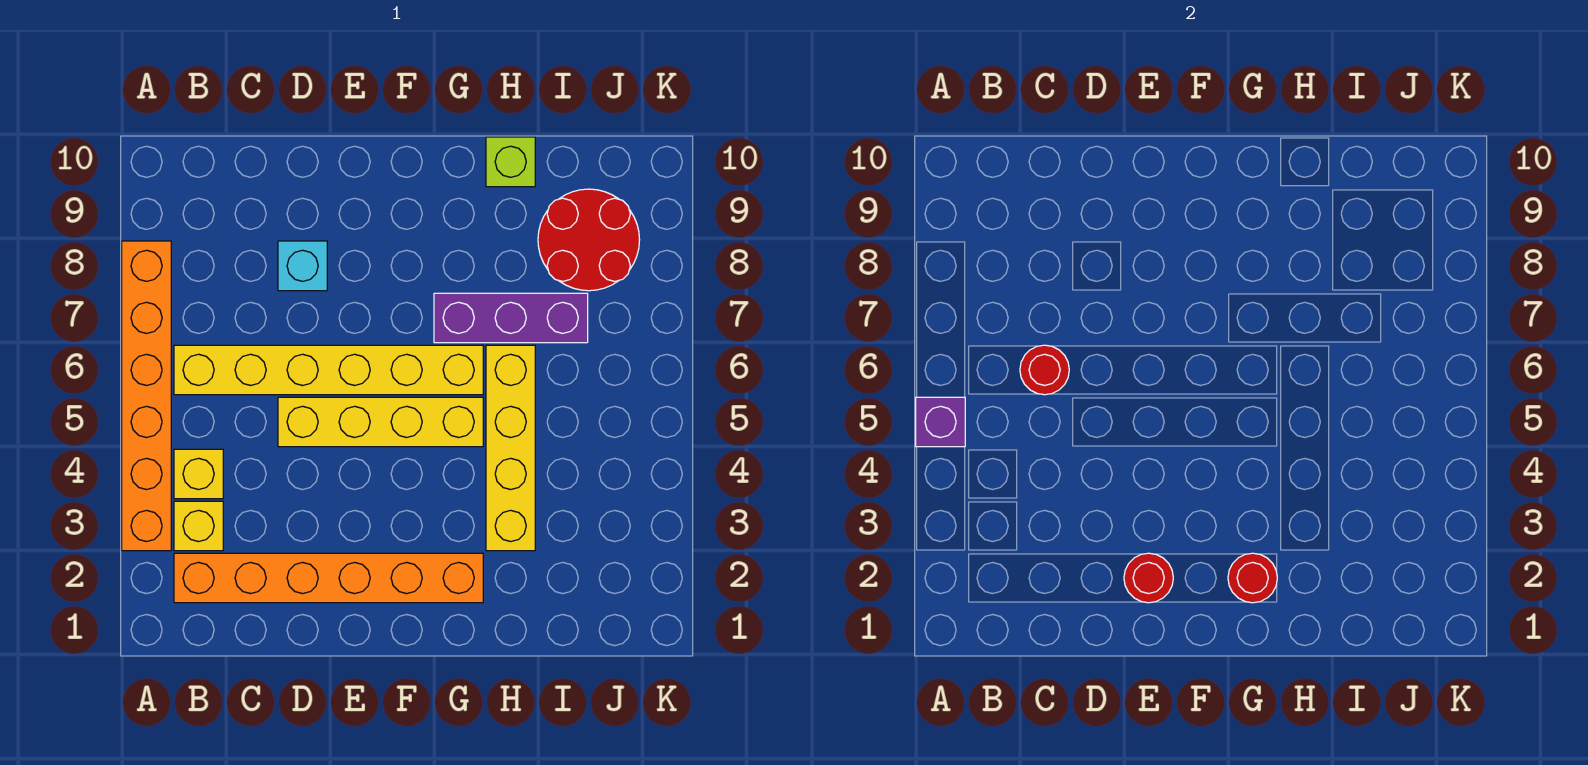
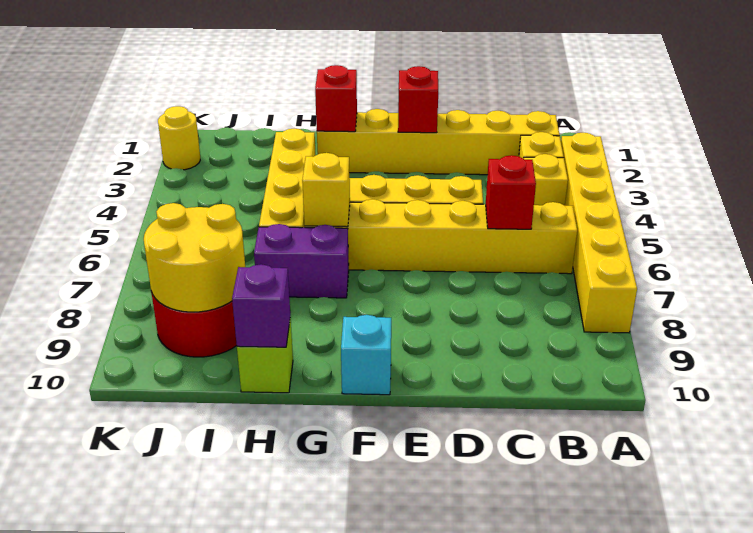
orange brick A3:A8 level 1 -> yellow brick A3:A8 level 1
purple brick A5 level 2 -> purple brick H10 level 2
orange brick B2:G2 level 1 -> yellow brick B2:G2 level 1
red round brick C6 level 2 -> red brick C6 level 2
cyan brick D8 level 1 -> cyan brick F10 level 1
red round brick E2 level 2 -> red brick E2 level 2
red round brick G2 level 2 -> red brick G2 level 2
none -> yellow brick G6 level 2
purple brick G7:I7 level 1 -> purple brick G7:H7 level 1
none -> yellow round brick I8:J9 level 2
none -> yellow round brick K2 level 1

